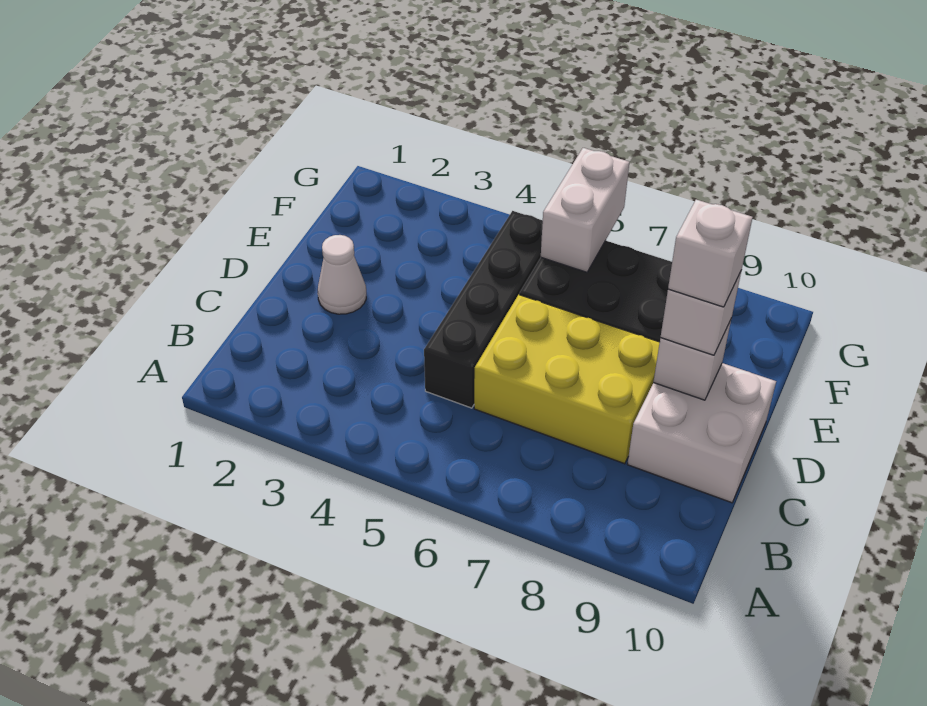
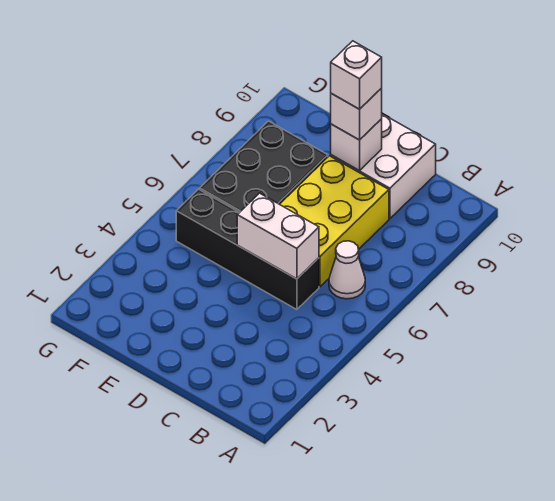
white cone D2 level 1 -> white cone B6 level 1
white brick F6:G6 level 2 -> white brick C5:D5 level 2

